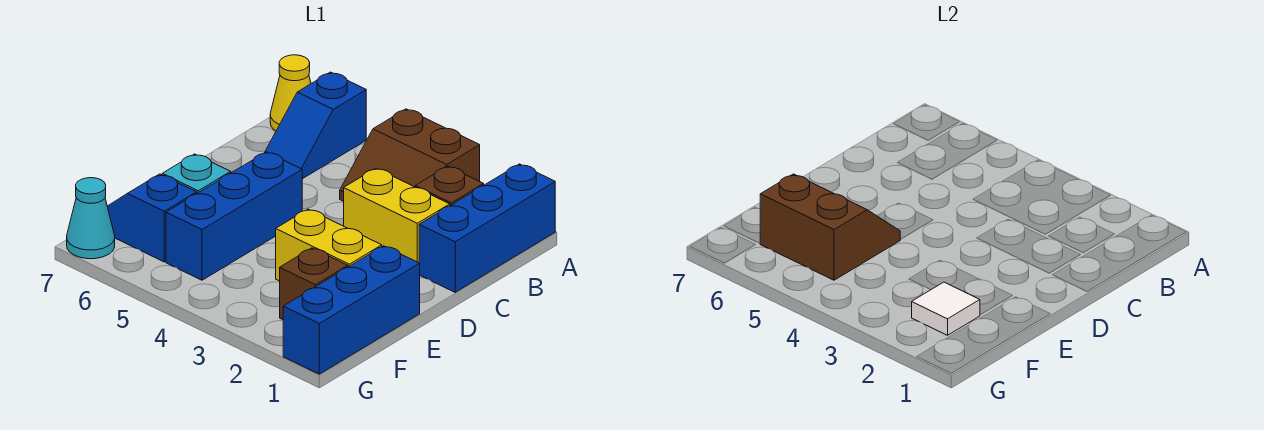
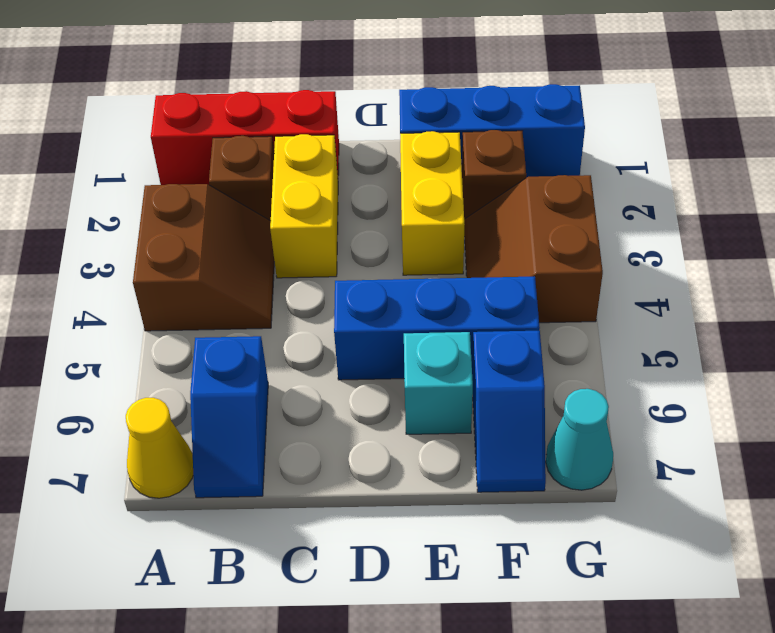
blue brick A1:C1 level 1 -> red brick A1:C1 level 1
blue slope A6:B6 level 1 top A -> blue slope B6:B7 level 1 top 6
brown slope E5:F6 level 2 top F -> brown slope F3:G4 level 1 top G
white tile F2 level 2 -> none

